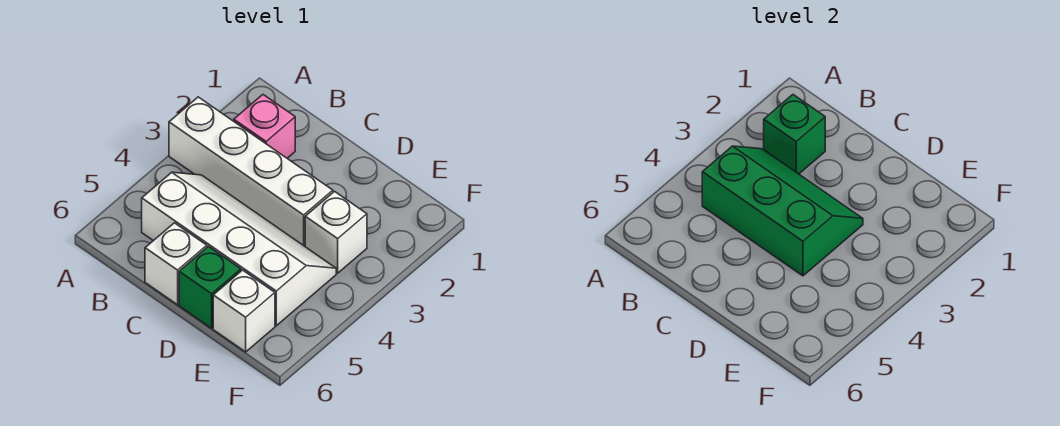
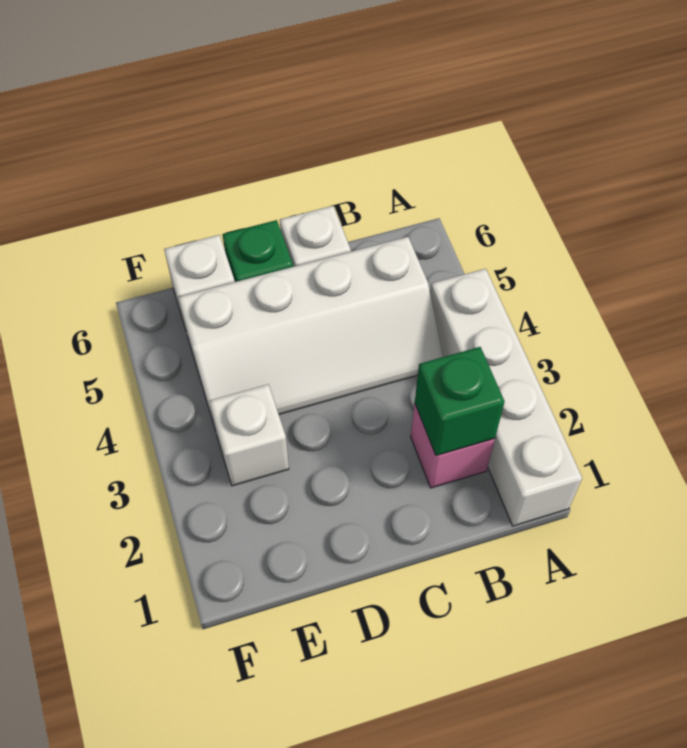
white brick A3:D3 level 1 -> white brick A1:A4 level 1
green slope B3:D4 level 2 top 4 -> none

